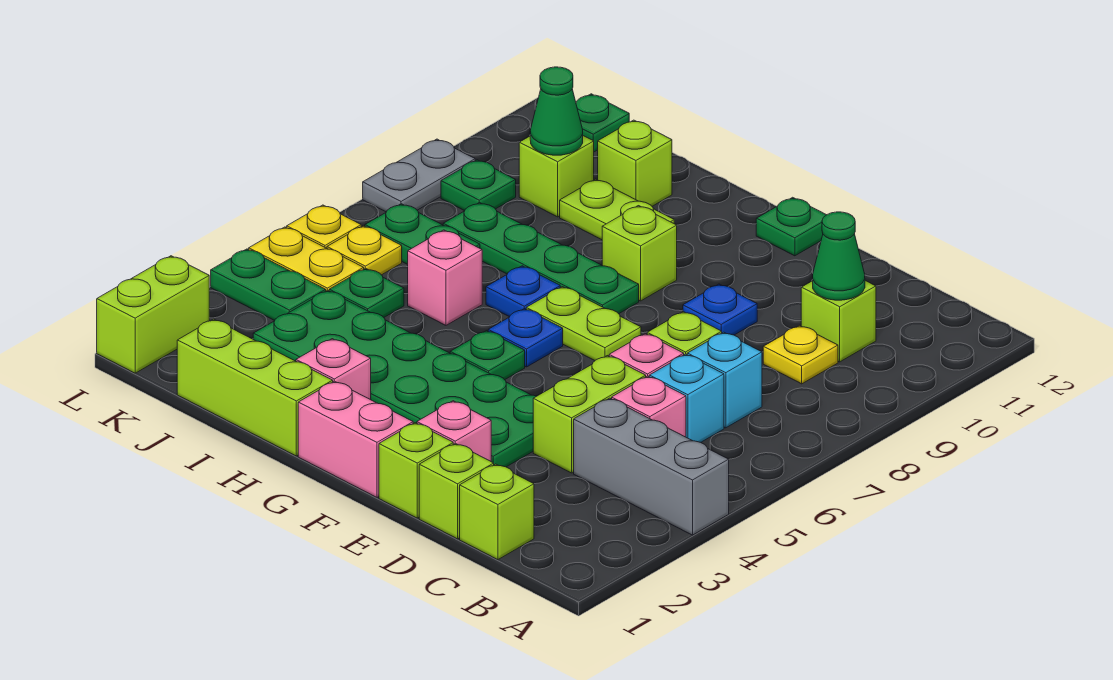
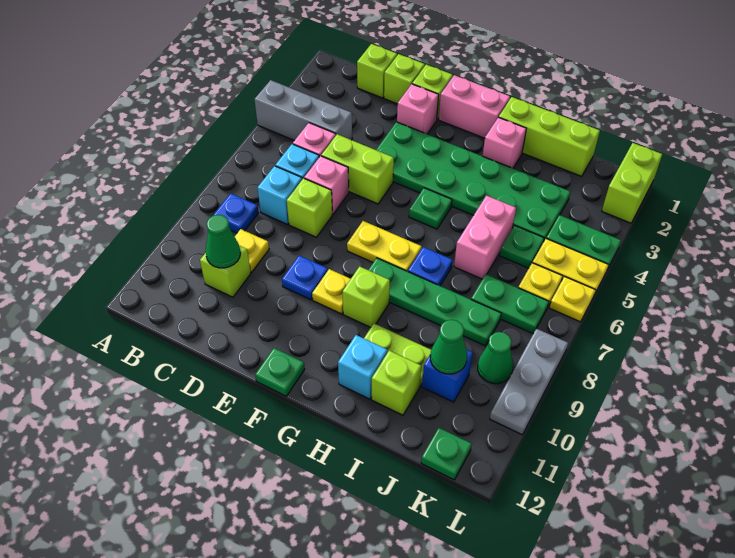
lime brick D4:D5 level 1 -> lime brick D5:E5 level 1
lime plate F7:G7 level 1 -> yellow plate F7:G7 level 1
none -> yellow plate F9 level 1
blue plate G6 level 1 -> blue plate B8 level 1
none -> cyan brick H11 level 1
pink brick I6 level 1 -> pink brick I5:I6 level 1
lime brick J10 level 1 -> blue brick J10 level 1
green plate K9 level 1 -> green cone K9 level 1
grey plate L8:L9 level 1 -> grey plate L8:L10 level 1

